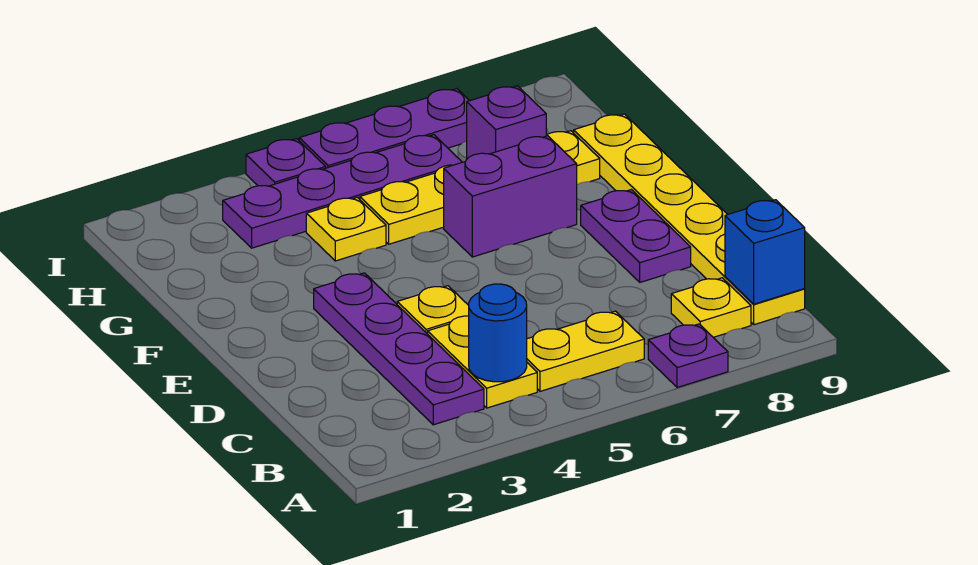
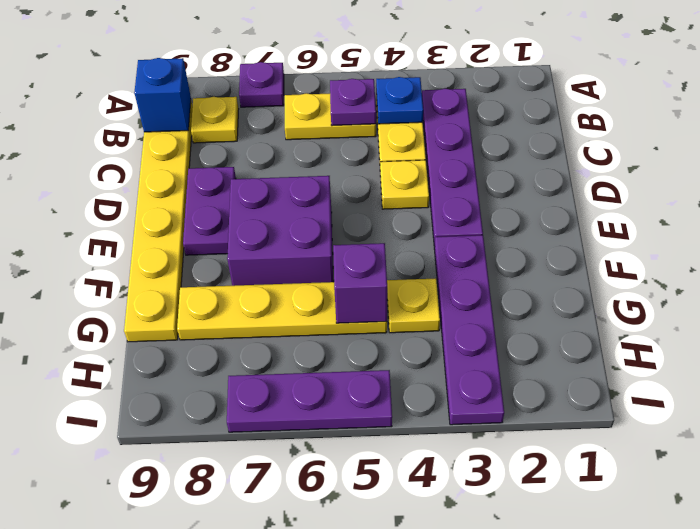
blue round brick B4 level 2 -> blue plate B4 level 2
purple brick F6:F7 level 1 -> purple brick E6:F7 level 1
purple brick G7 level 2 -> purple brick G5 level 2
purple plate H3:H6 level 1 -> purple plate F3:I3 level 1
purple plate I4 level 1 -> purple plate B5 level 2

